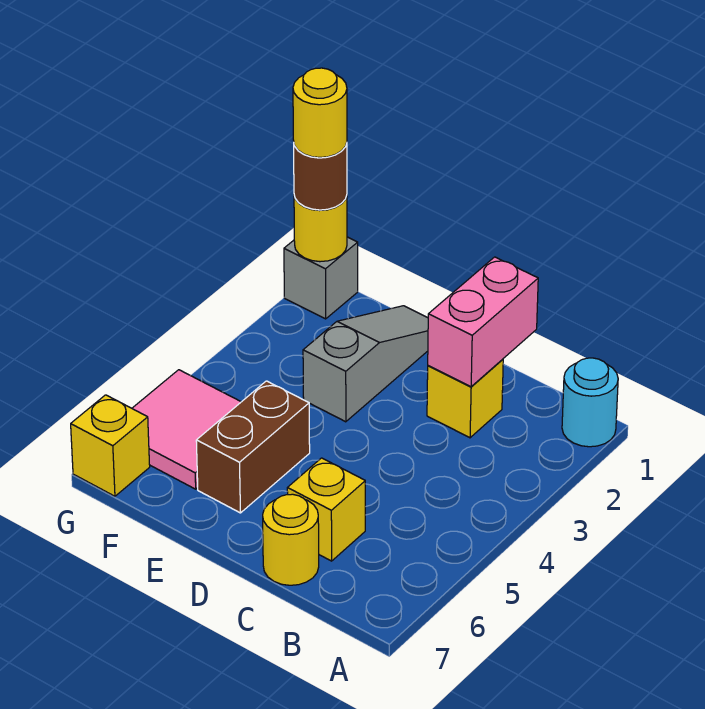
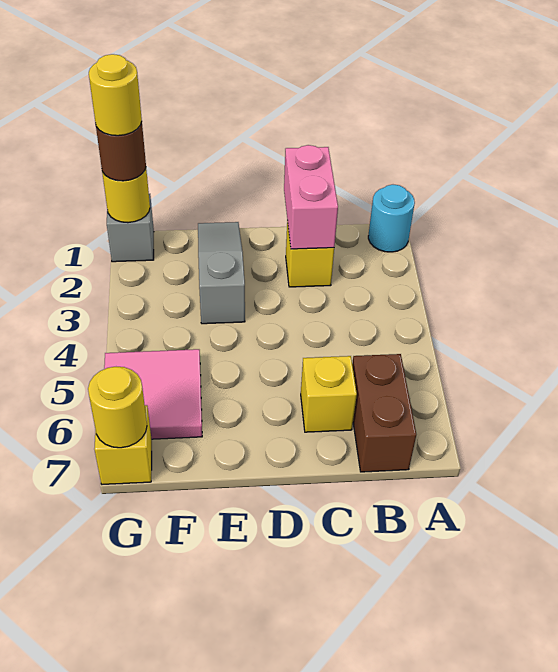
yellow round brick C7 level 1 -> yellow round brick G7 level 2
brown brick E5:E6 level 1 -> brown brick B6:B7 level 1

